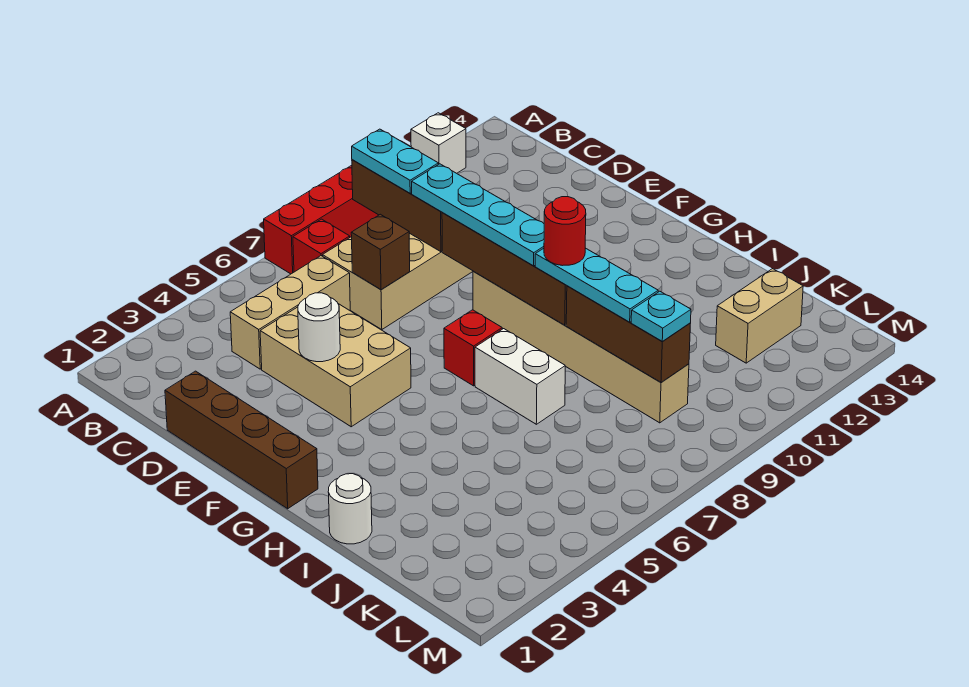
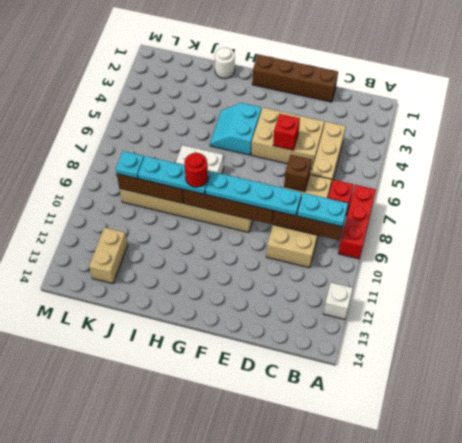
white round brick E4 level 2 -> none
none -> cyan slope G4:H5 level 1 top G
red brick G7 level 1 -> red brick E5 level 2

